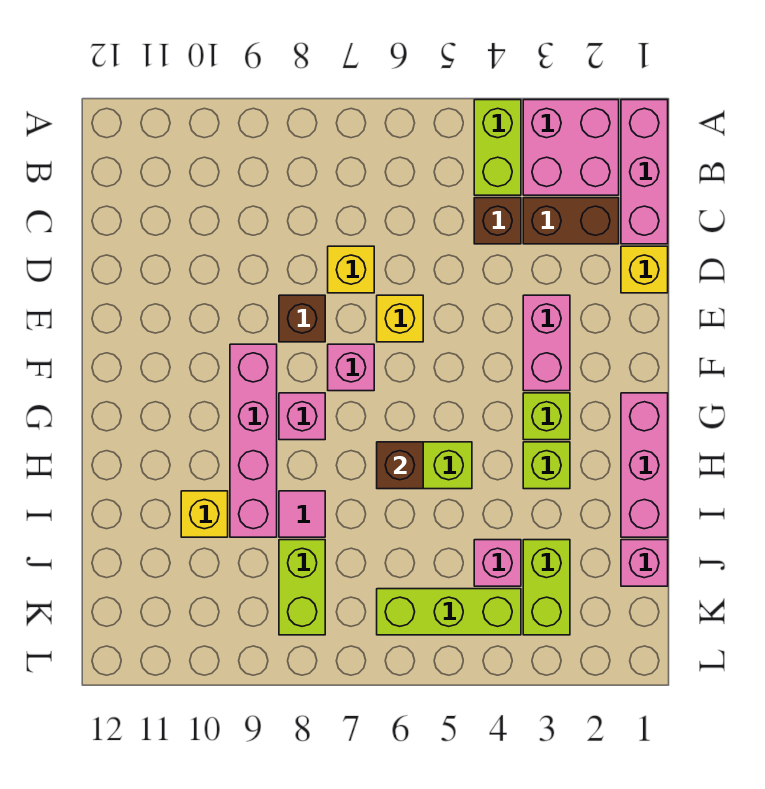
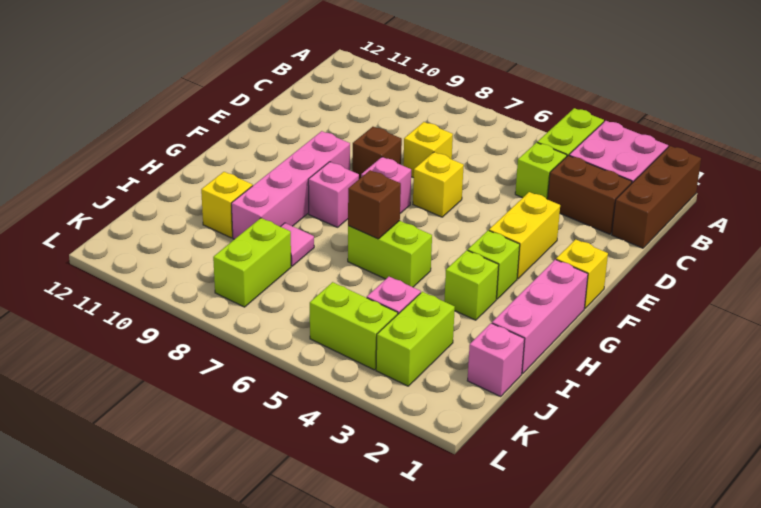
pink brick A1:C1 level 1 -> brown brick A1:C1 level 1
brown brick C4 level 1 -> lime brick C4 level 1
yellow brick D1 level 1 -> yellow brick F1 level 1
pink brick E3:F3 level 1 -> yellow brick E3:F3 level 1
lime brick K4:K6 level 1 -> lime brick K4:K5 level 1

